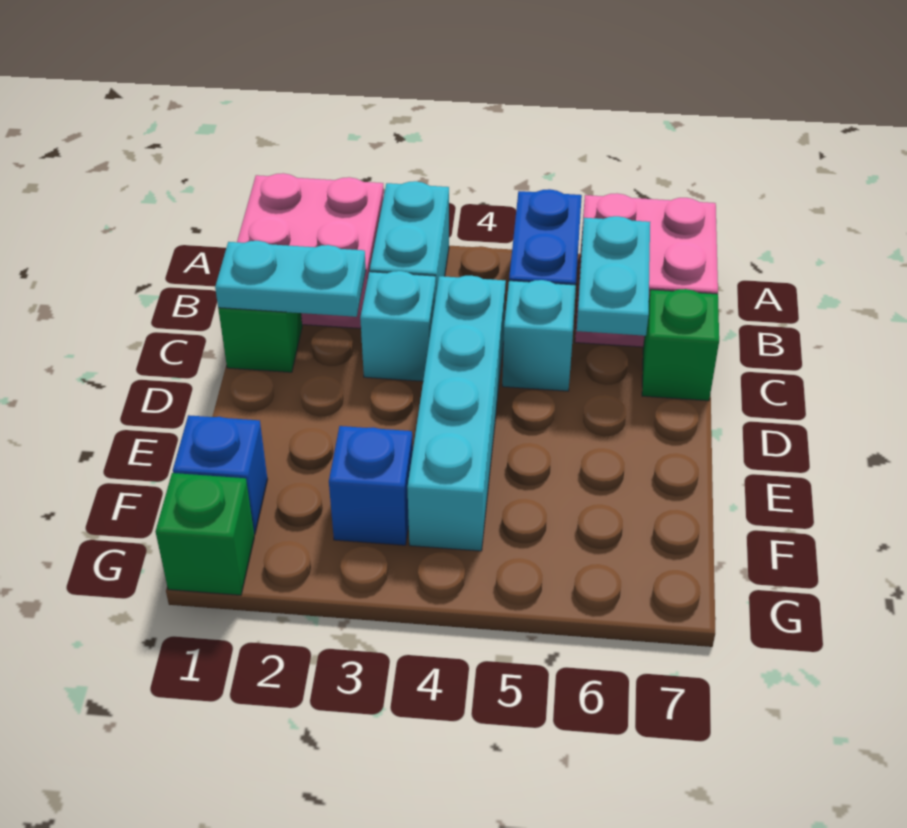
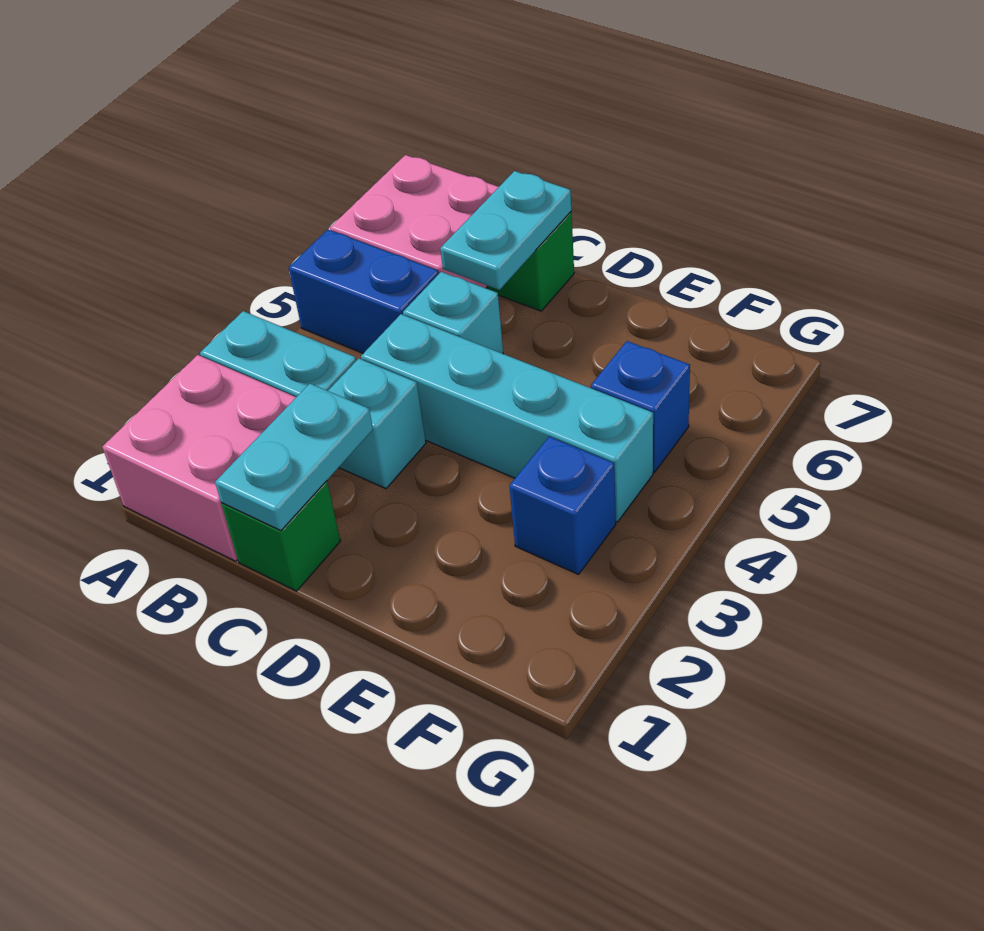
cyan plate B6:C6 level 2 -> cyan plate C6:C7 level 2
blue brick F1 level 1 -> blue brick F5 level 1
green brick G1 level 1 -> none

